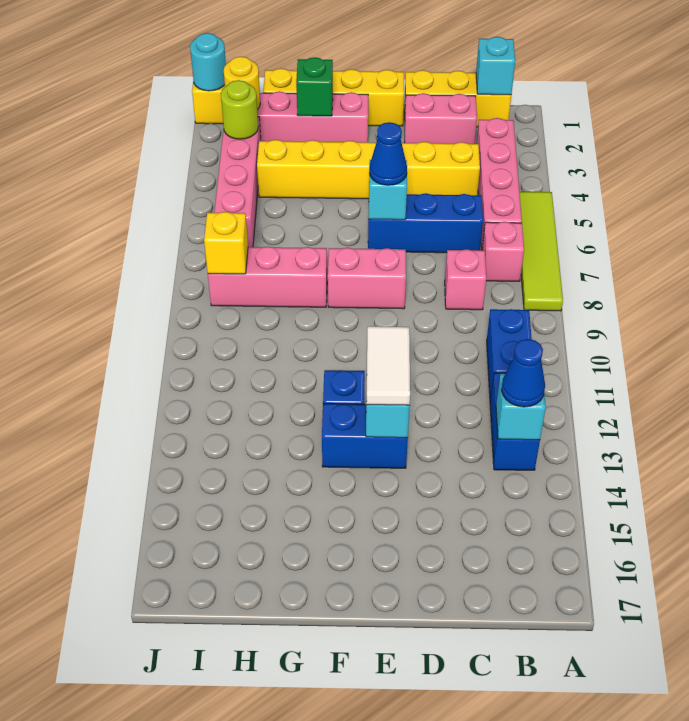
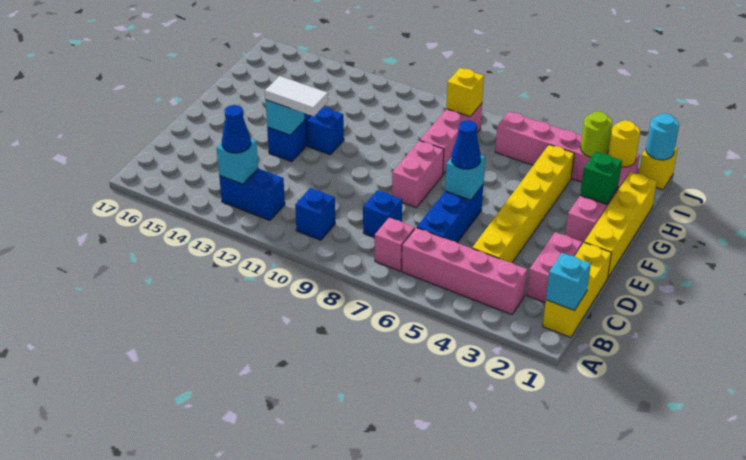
lime tile A5:A8 level 1 -> none
blue brick B10:B11 level 1 -> blue brick B10 level 1
pink brick C8 level 1 -> blue brick C8 level 1

